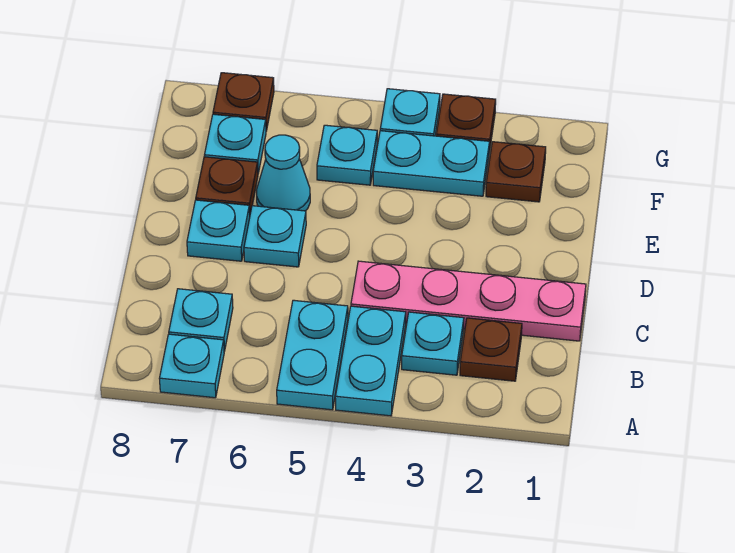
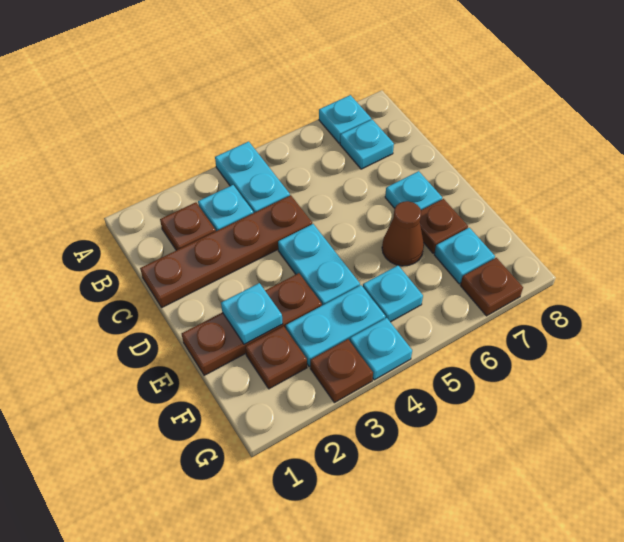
cyan plate A5:B5 level 1 -> cyan plate D4:E4 level 1
pink plate C1:C4 level 1 -> brown plate C1:C4 level 1
cyan plate D6 level 1 -> cyan plate E2 level 2
none -> brown plate E1:E3 level 1
cyan cone E6 level 1 -> brown cone E6 level 1

